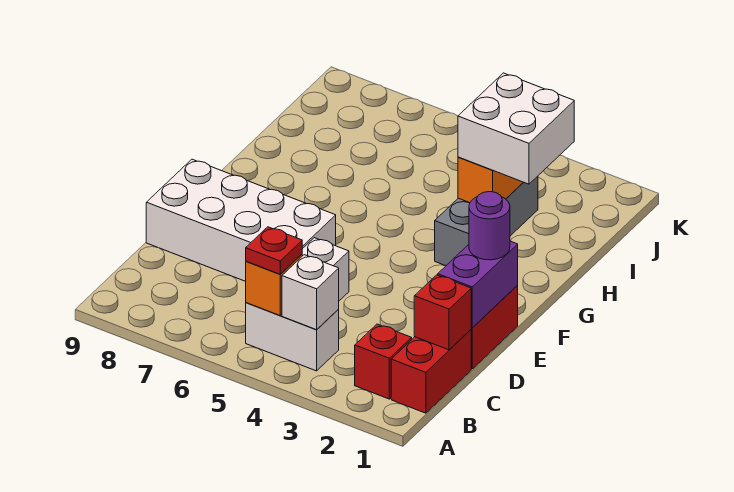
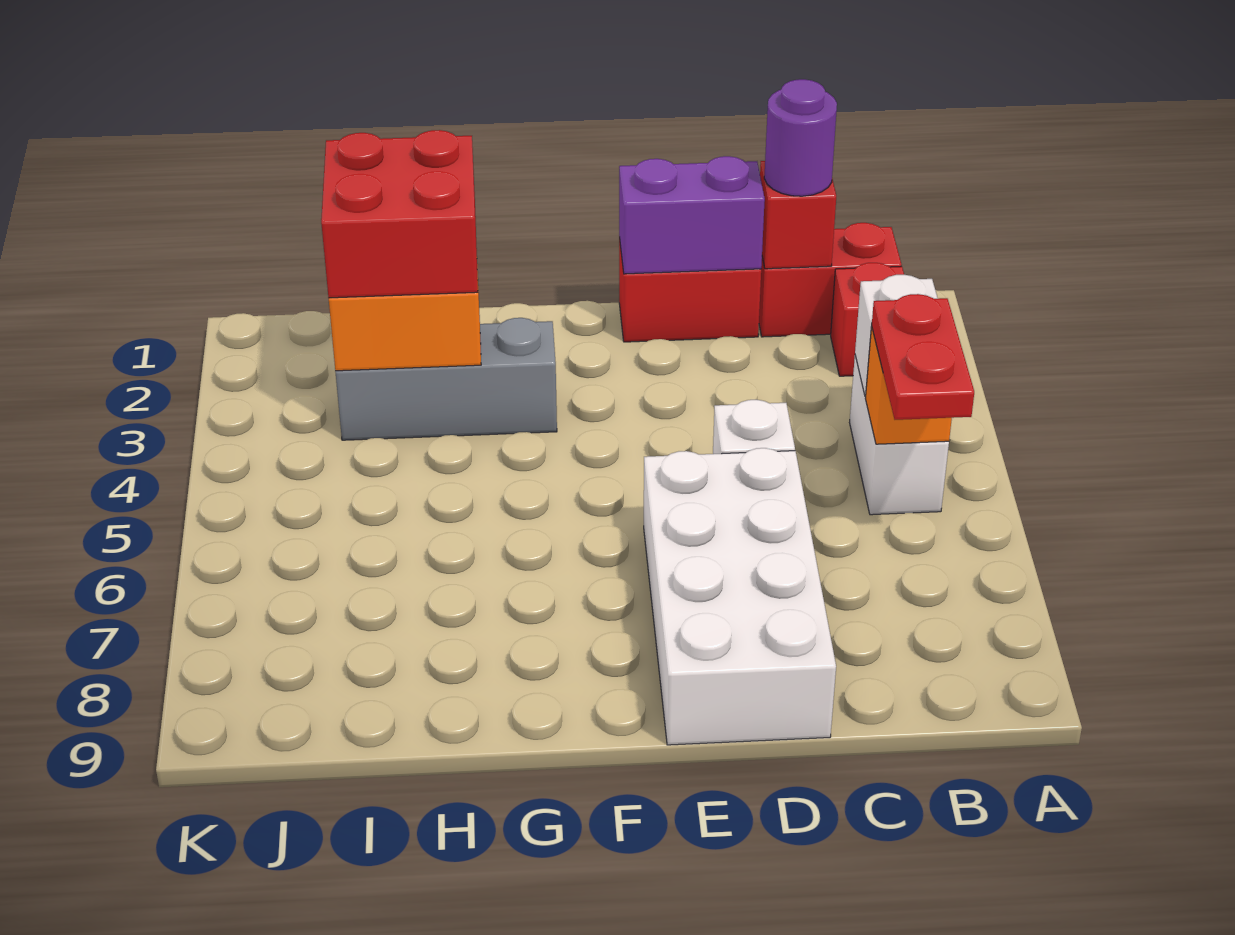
red plate B5 level 3 -> red plate B5:B6 level 3
purple round brick E1 level 3 -> purple round brick C1 level 3
white brick H2:I3 level 3 -> red brick H2:I3 level 3

